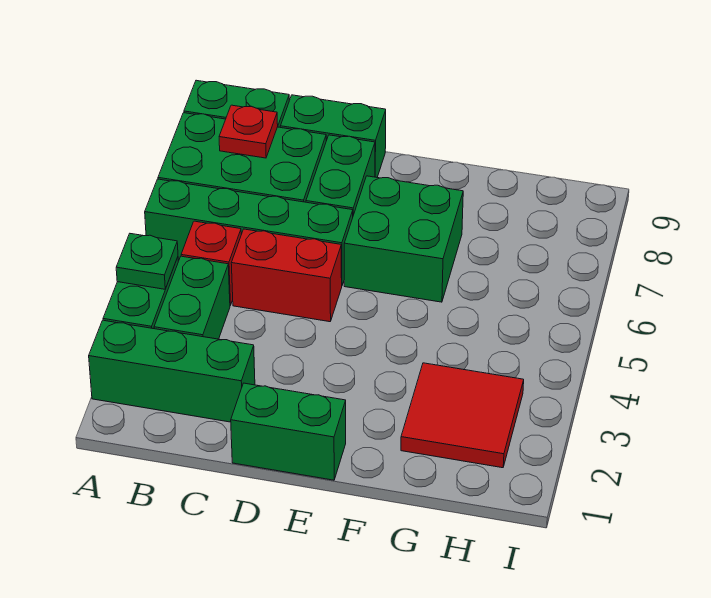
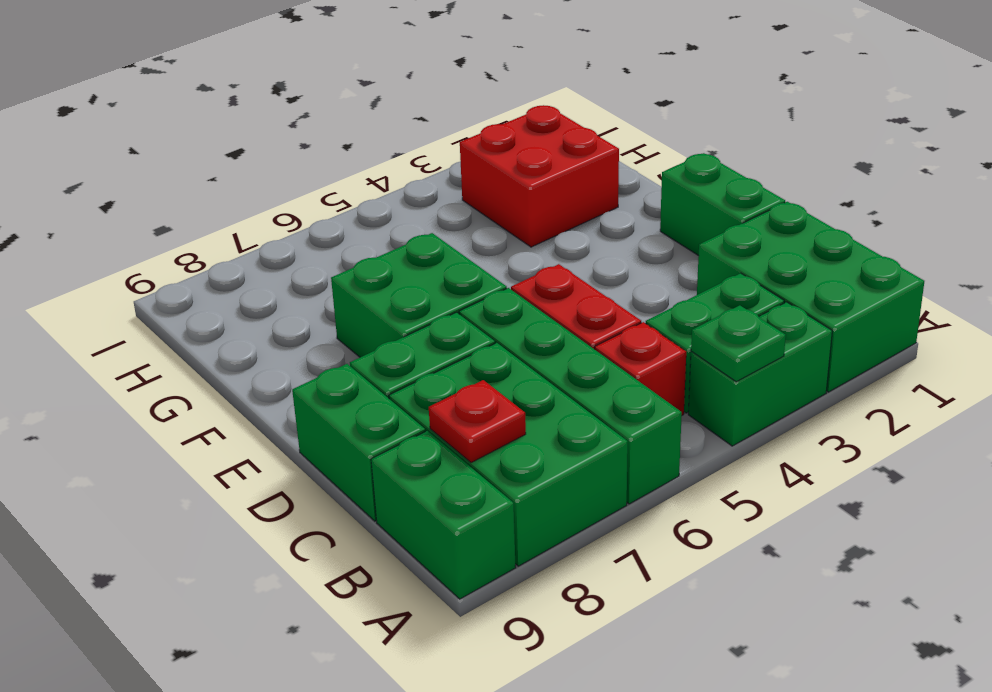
green brick A2:C2 level 1 -> green brick A1:C2 level 1
red tile G2:H3 level 1 -> red brick G2:H3 level 1

